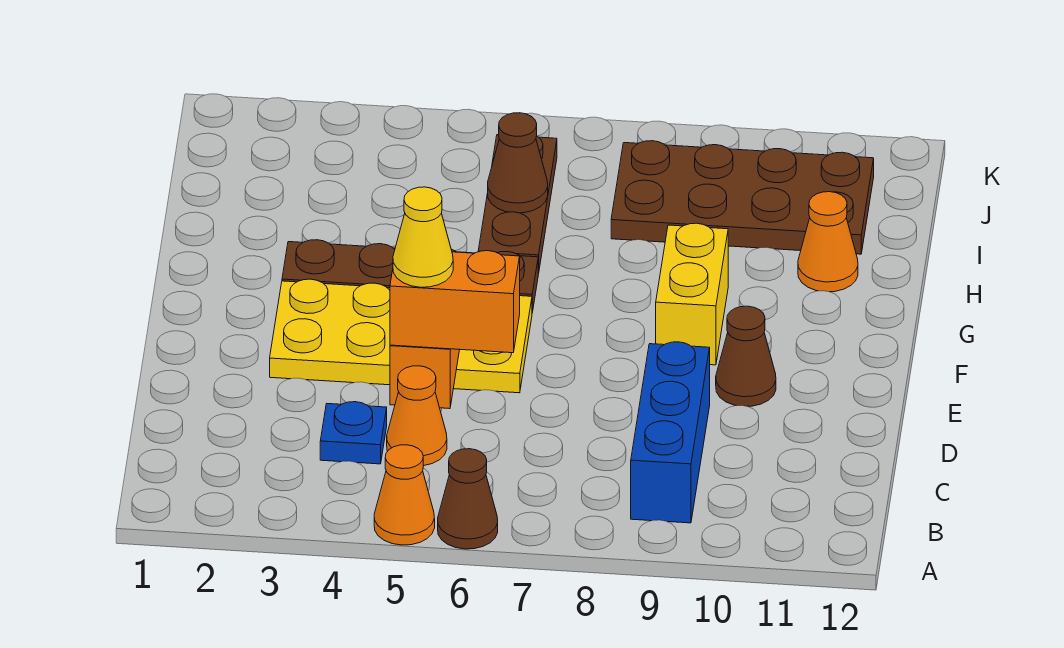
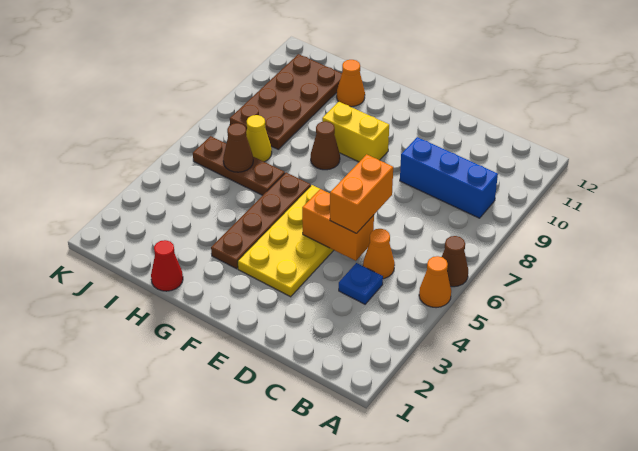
yellow cone D5 level 4 -> yellow cone I7 level 1
brown cone E10 level 1 -> brown cone G8 level 1
none -> red cone H1 level 1

